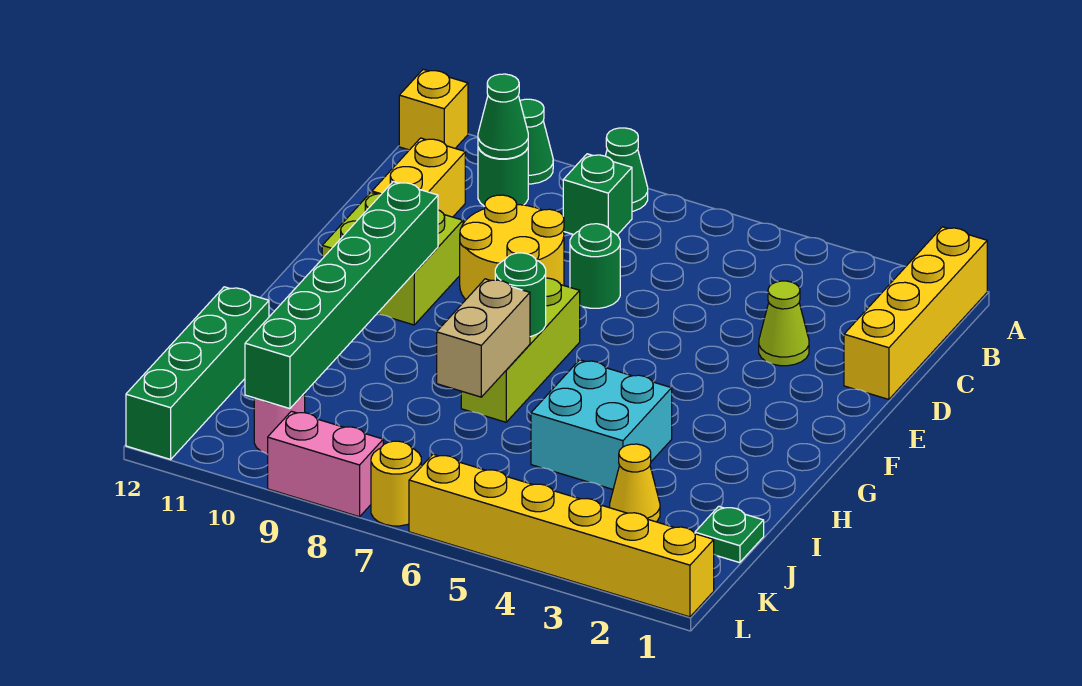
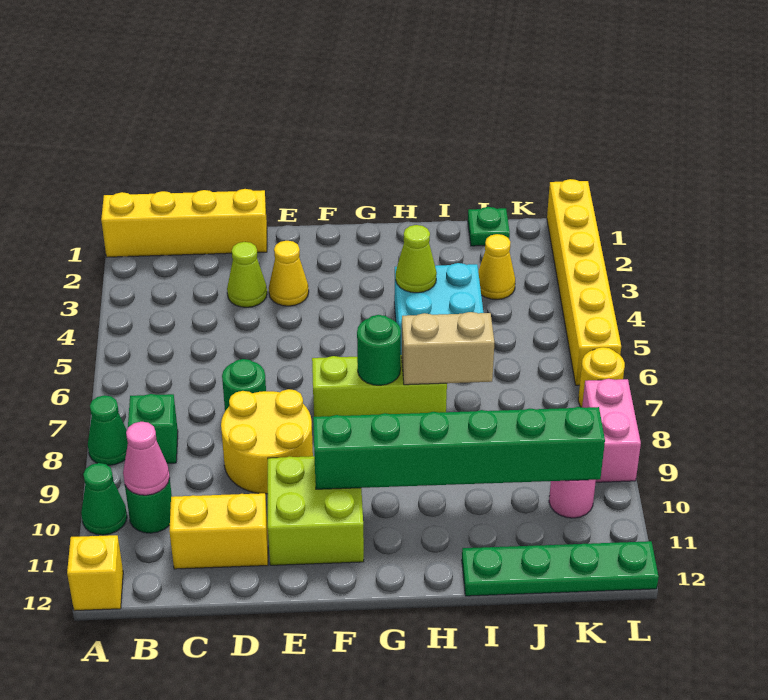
green cone B10 level 2 -> pink cone B10 level 2
none -> yellow cone E3 level 1
none -> lime cone H4 level 2
green brick I12:L12 level 1 -> green plate I12:L12 level 1

